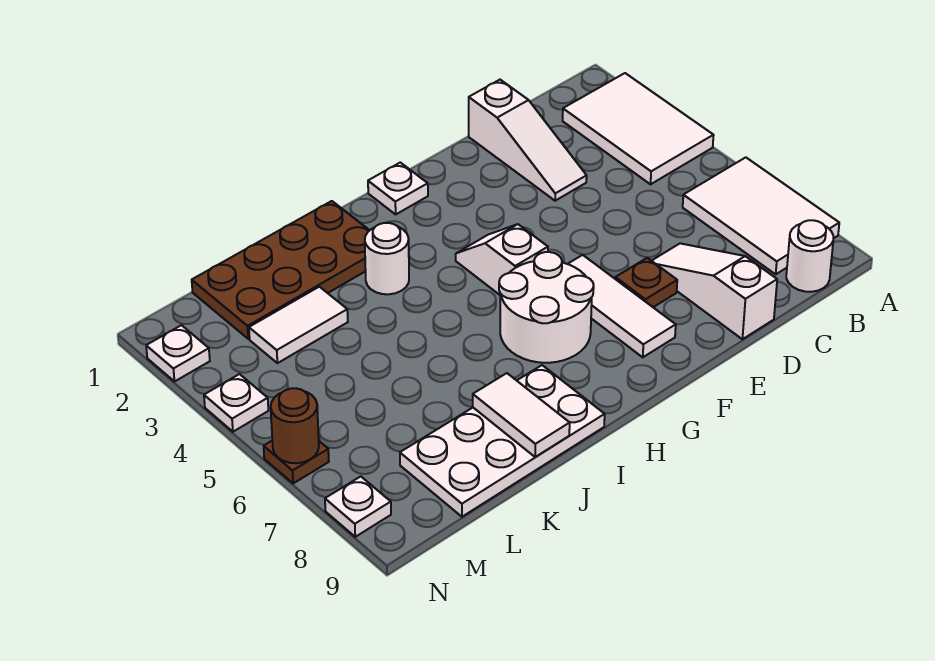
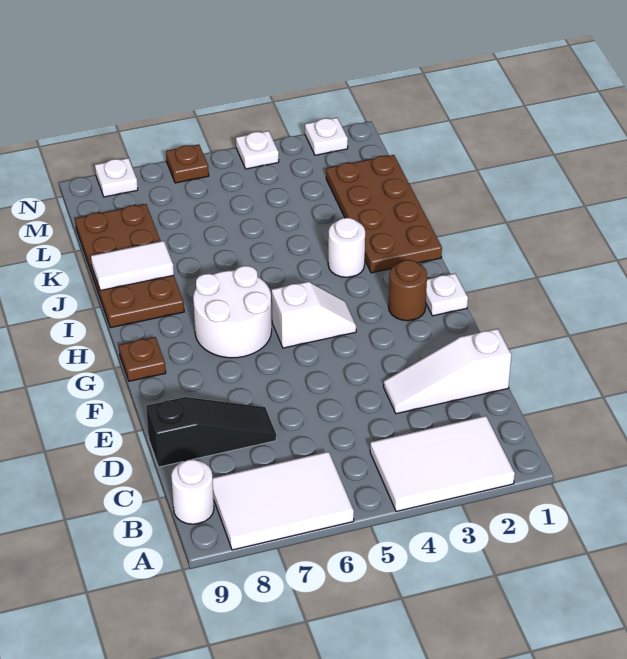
white slope D7:D9 level 1 top 9 -> black slope D7:D9 level 1 top 9
brown plate E7 level 1 -> brown plate G9 level 1
white tile F6:F8 level 1 -> none
white plate I8:L9 level 1 -> brown plate I8:L9 level 1
white tile K3:L3 level 1 -> none
brown round brick N6 level 2 -> brown round brick G2 level 1

